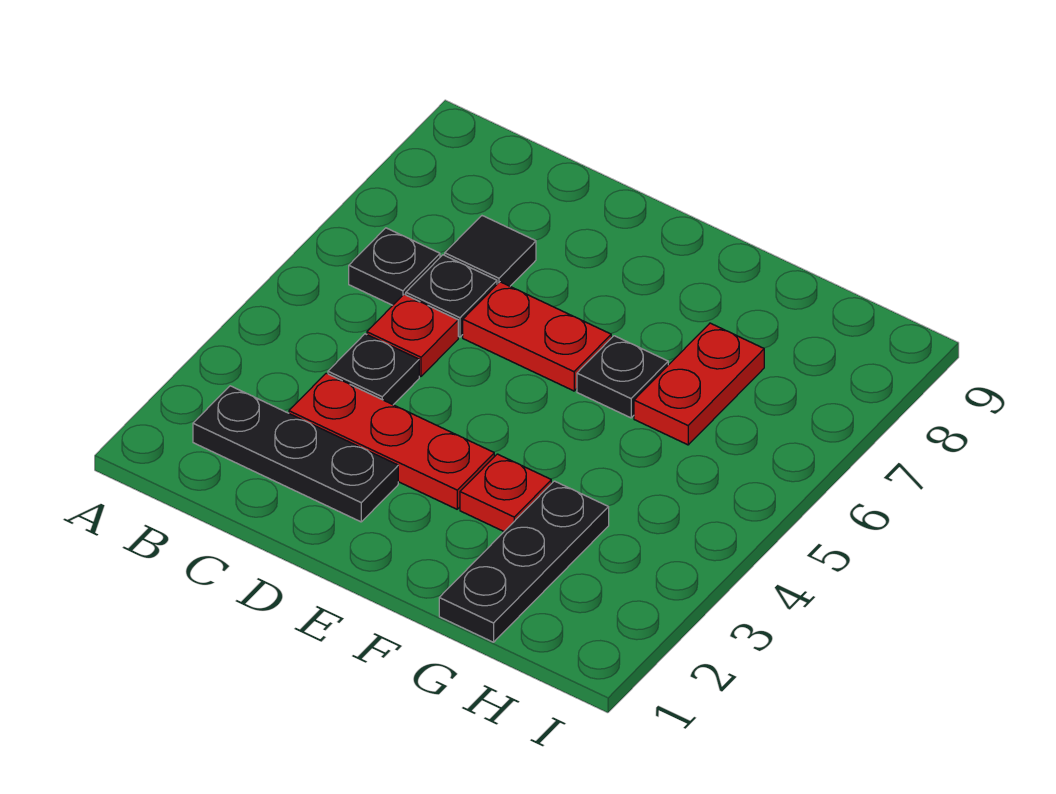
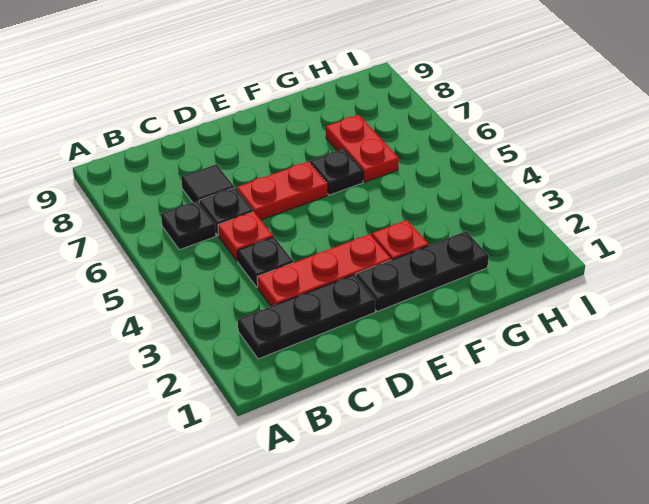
black plate G1:G3 level 1 -> black plate E2:G2 level 1

